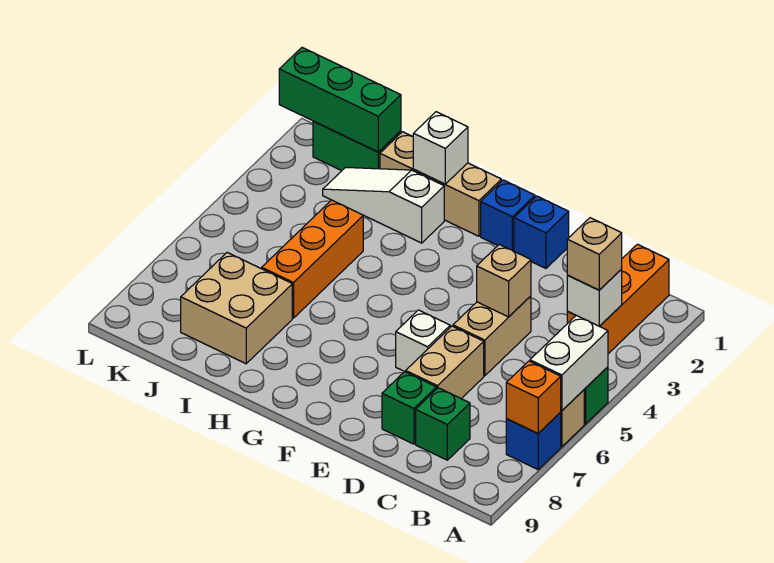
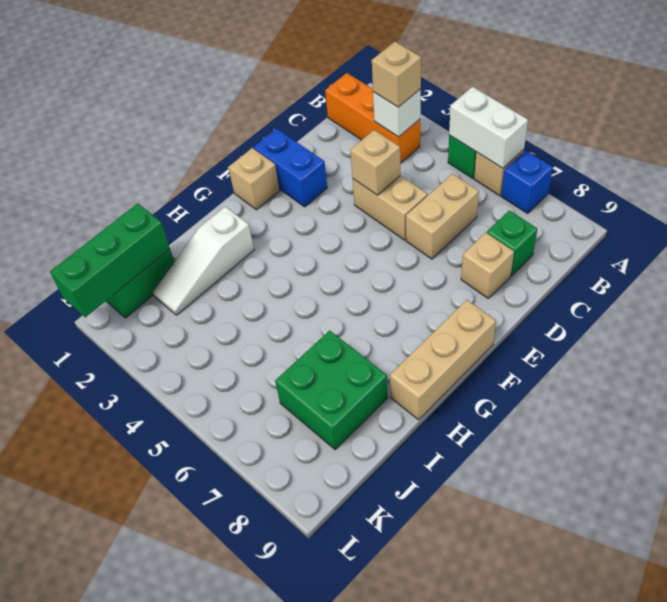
orange brick A7 level 2 -> none
tan brick D6:D7 level 1 -> tan brick C6:D6 level 1
green brick D8 level 1 -> tan brick D8 level 1
blue brick E1 level 1 -> blue brick E1:E2 level 1
white brick E6 level 1 -> none
blue brick F1 level 1 -> tan brick F1 level 1
tan brick G1:I1 level 1 -> tan brick F9:H9 level 1
white brick H1 level 2 -> none
orange brick I4:I6 level 1 -> none
tan brick I7:J8 level 1 -> green brick I7:J8 level 1

